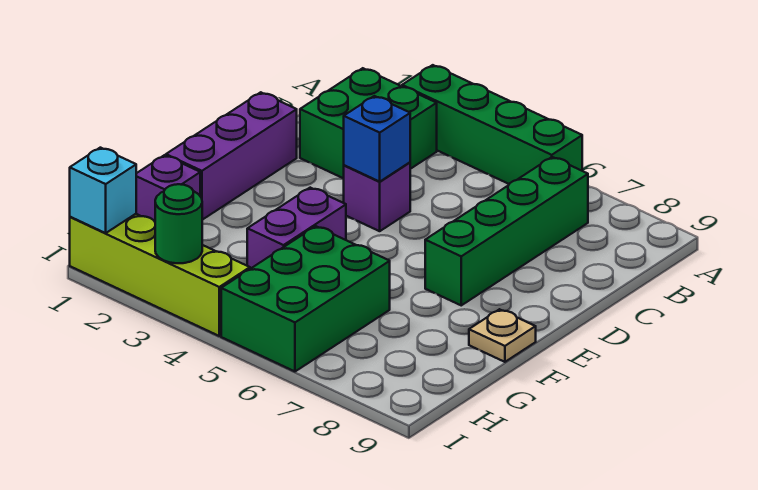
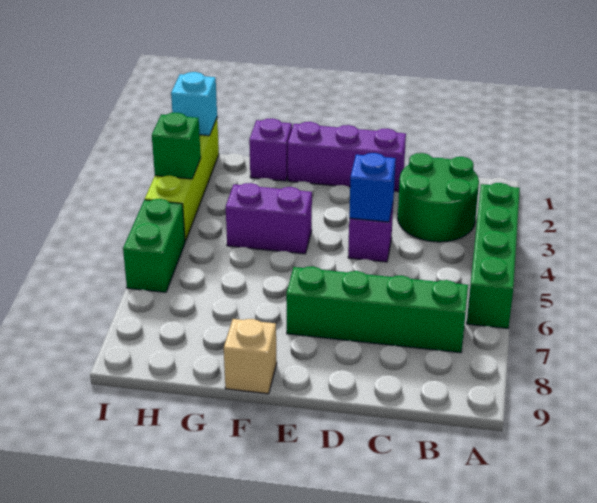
green brick B2:C3 level 1 -> green round brick B2:C3 level 1
tan plate F9 level 1 -> tan brick F9 level 1
green brick G5:I6 level 1 -> green brick I5:I6 level 1
green round brick I3 level 2 -> green brick I3 level 2

